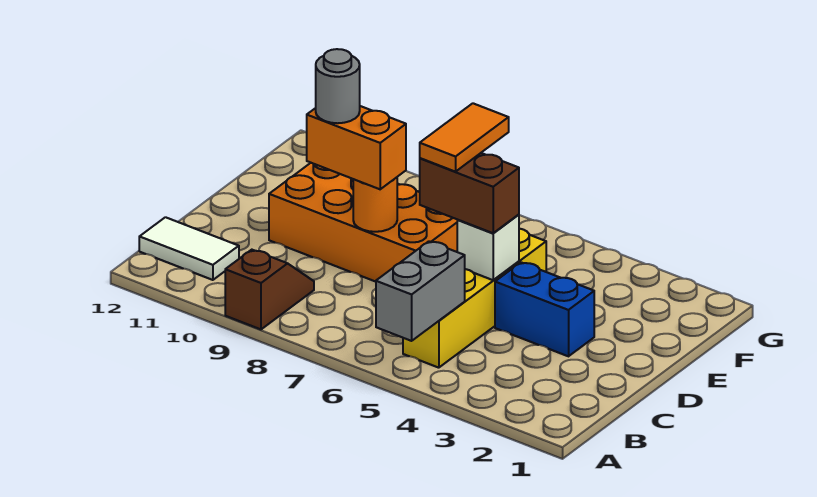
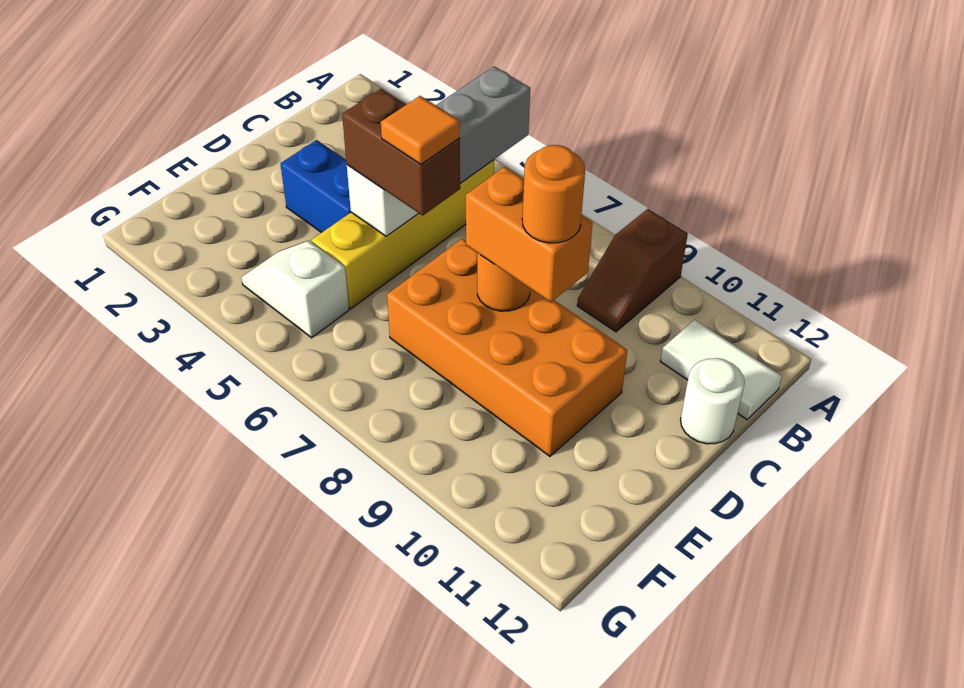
none -> white round brick C12 level 1
orange tile D6:E6 level 4 -> orange tile D6 level 4
grey round brick D9 level 4 -> orange round brick D9 level 4
none -> white slope F4:F5 level 1 top 5

